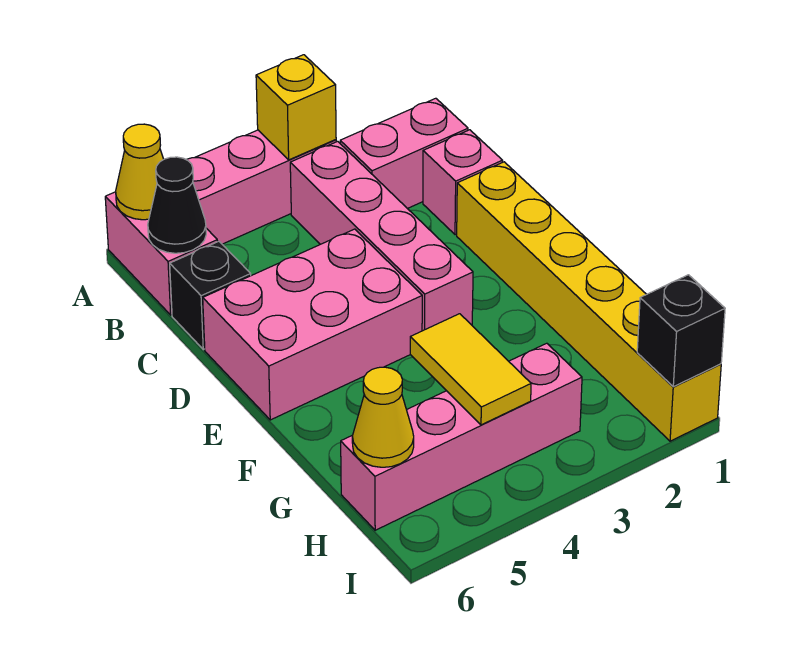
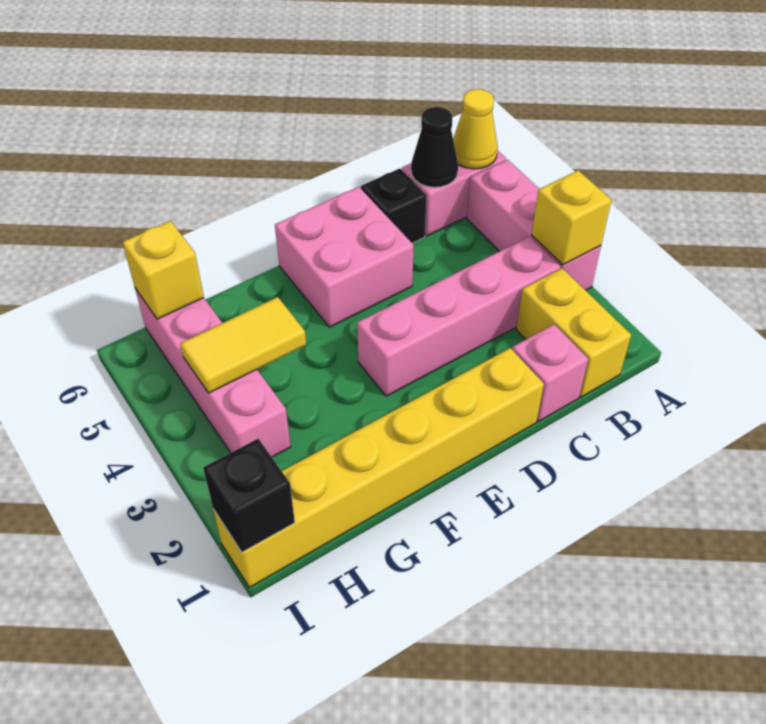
pink brick B1:B2 level 1 -> yellow brick B1:B2 level 1
pink brick D4:E6 level 1 -> pink brick D5:E6 level 1
yellow cone H6 level 2 -> yellow brick H6 level 2

